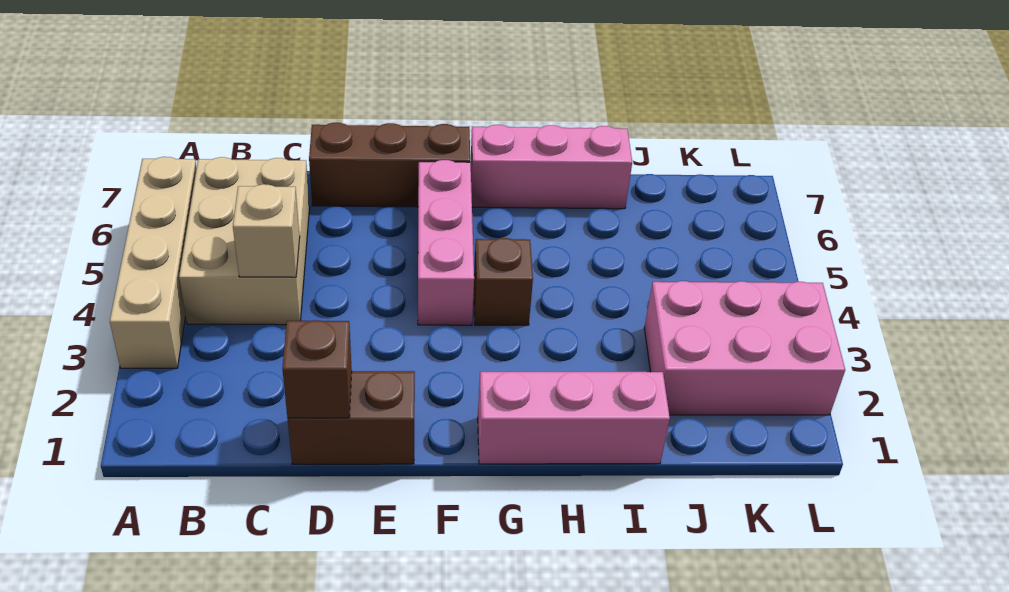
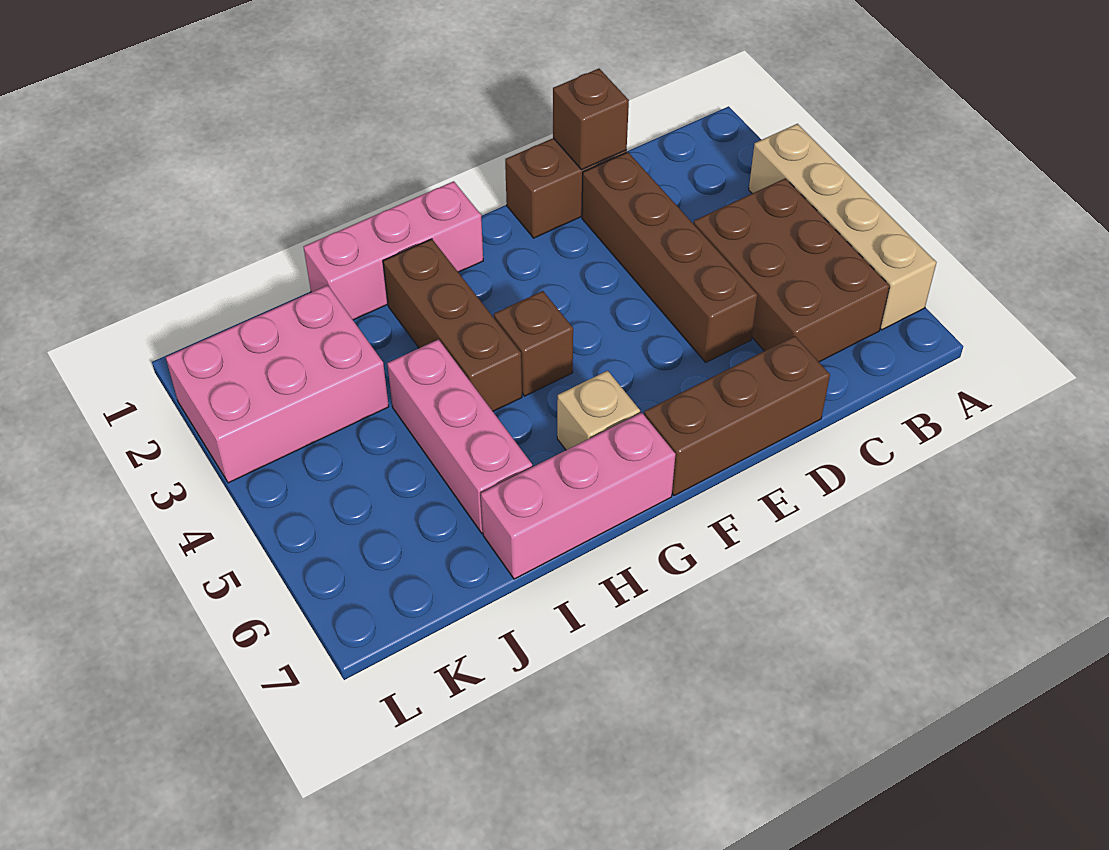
tan brick B4:C6 level 1 -> brown brick B4:C6 level 1
tan brick C4 level 2 -> tan brick G6 level 1
none -> brown brick D2:D5 level 1
pink brick F4:F6 level 1 -> pink brick I4:I6 level 1
none -> brown brick H2:H4 level 1

